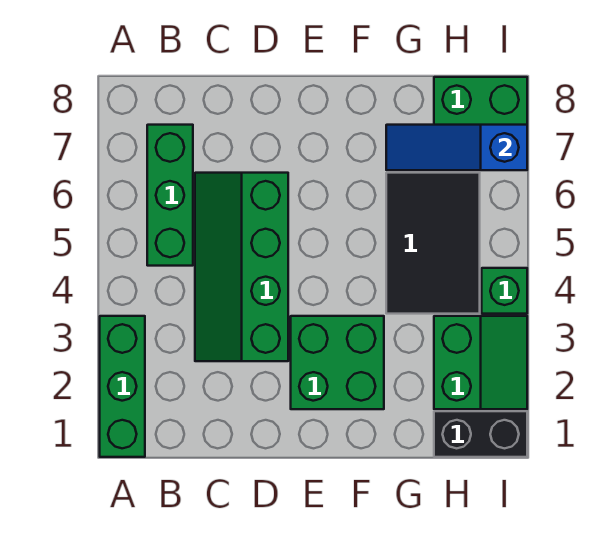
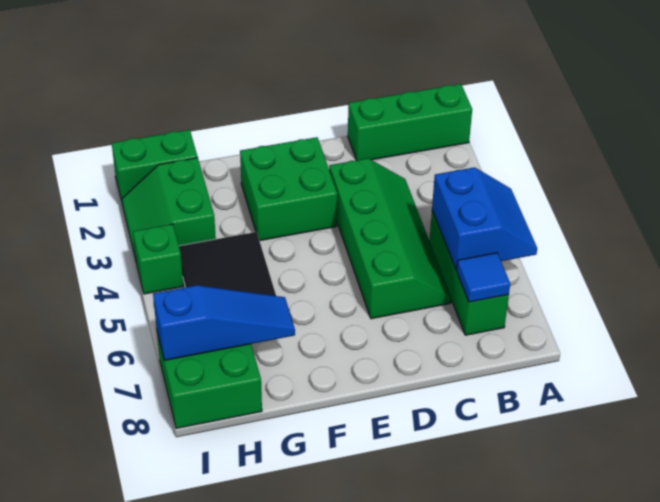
green brick A1:A3 level 1 -> green brick A1:C1 level 1
none -> blue slope A5:B6 level 2 top B
none -> blue tile B7 level 2
black brick H1:I1 level 1 -> green brick H1:I1 level 1

